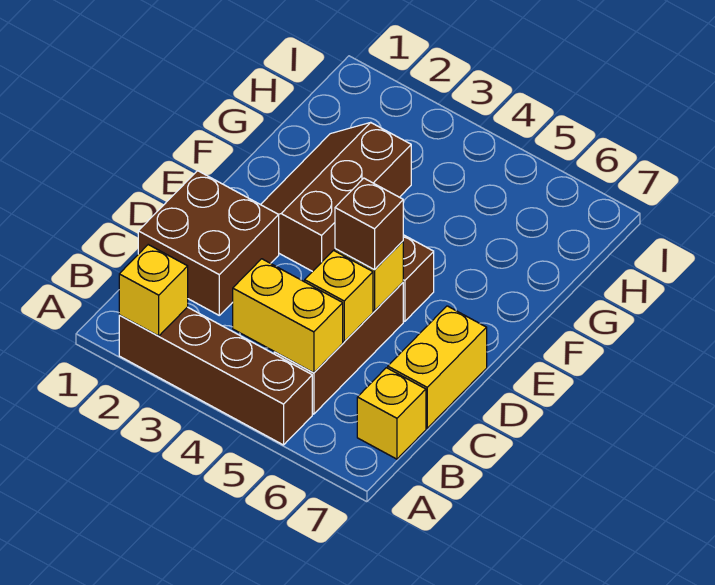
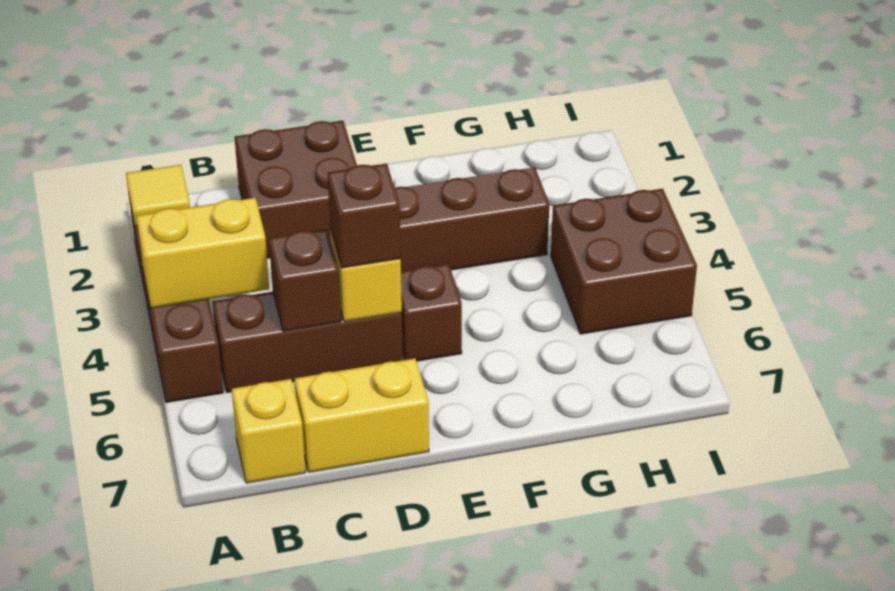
yellow brick A2 level 2 -> yellow tile A2 level 2
yellow brick B4:B5 level 2 -> yellow brick A4:B4 level 2
yellow brick C5 level 2 -> brown brick C5 level 2
none -> brown brick H4:I5 level 1

